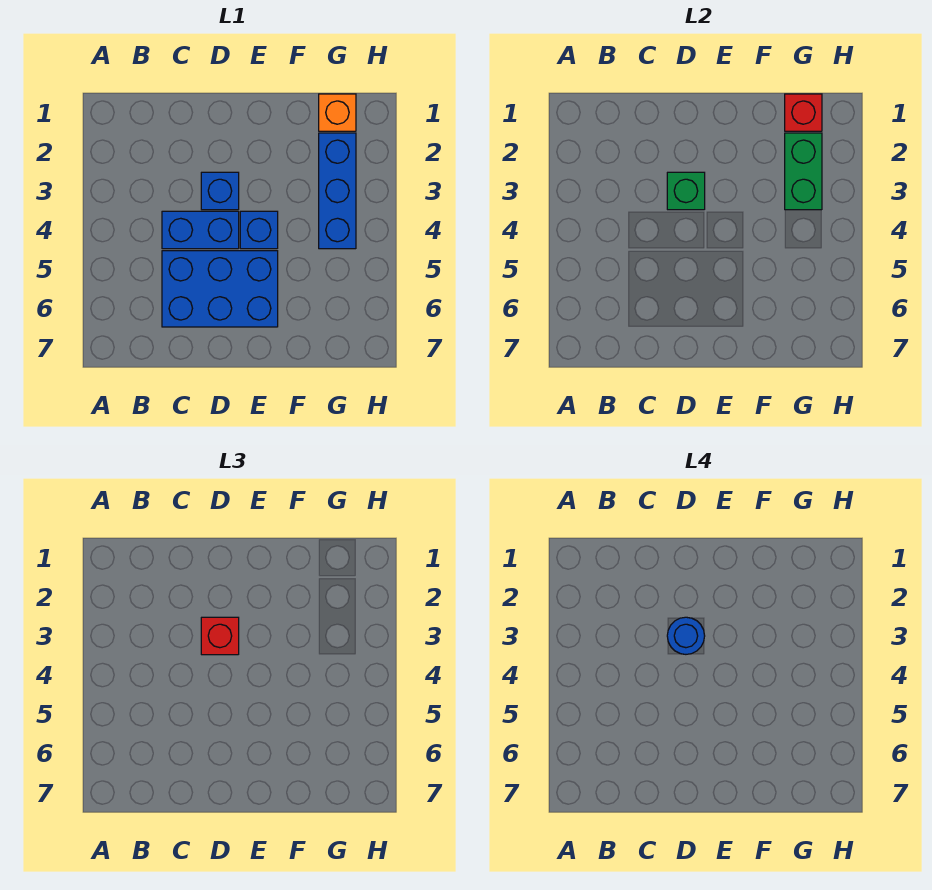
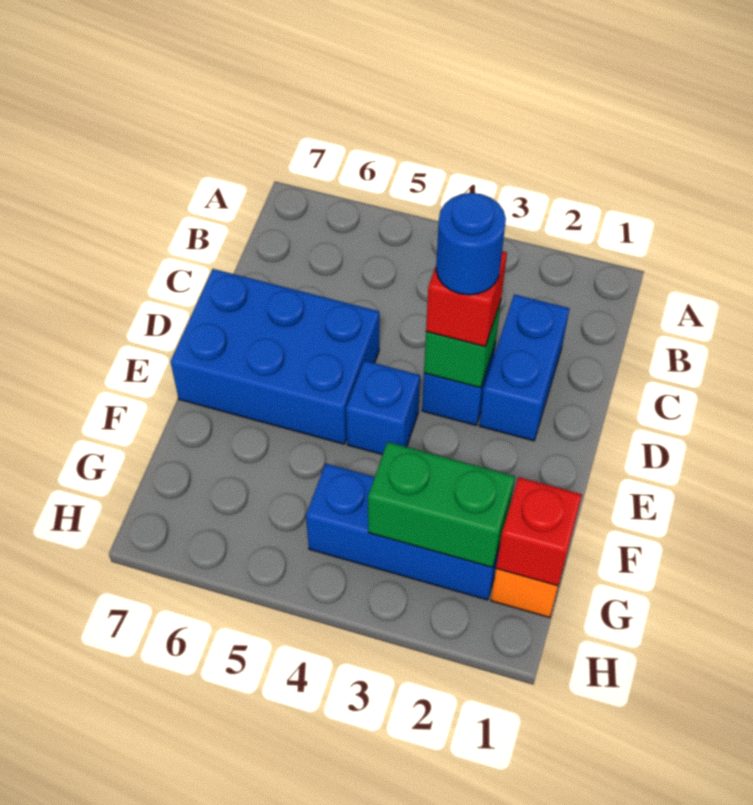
blue brick C4:D4 level 1 -> blue brick C2:D2 level 1
blue brick C5:E6 level 1 -> blue brick D5:E7 level 1

